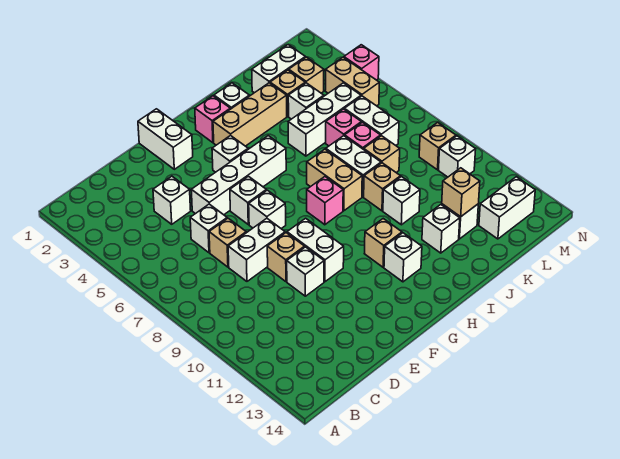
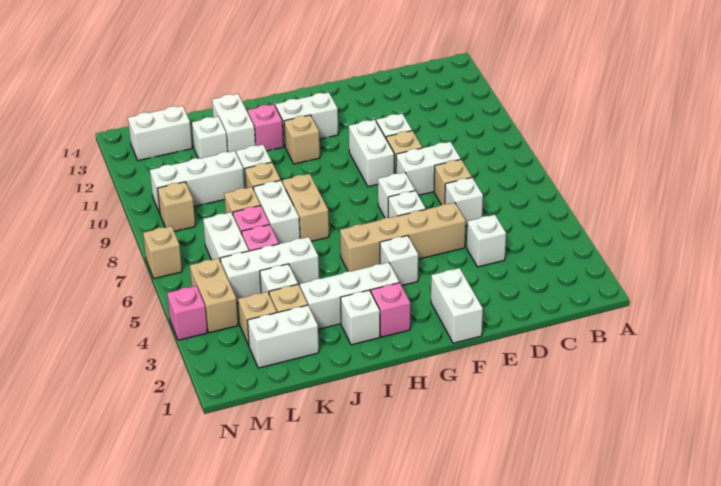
white brick E5:H5 level 1 -> tan brick E5:H5 level 1
tan brick H3:J3 level 1 -> white brick H3:J3 level 1
pink brick H8 level 1 -> pink brick I12 level 1
white brick H12 level 1 -> white brick G12:H12 level 1
white brick J12 level 1 -> white brick J12:J13 level 1
tan brick K12 level 2 -> tan brick N7 level 1
white brick M10 level 1 -> white brick K10:M10 level 1

